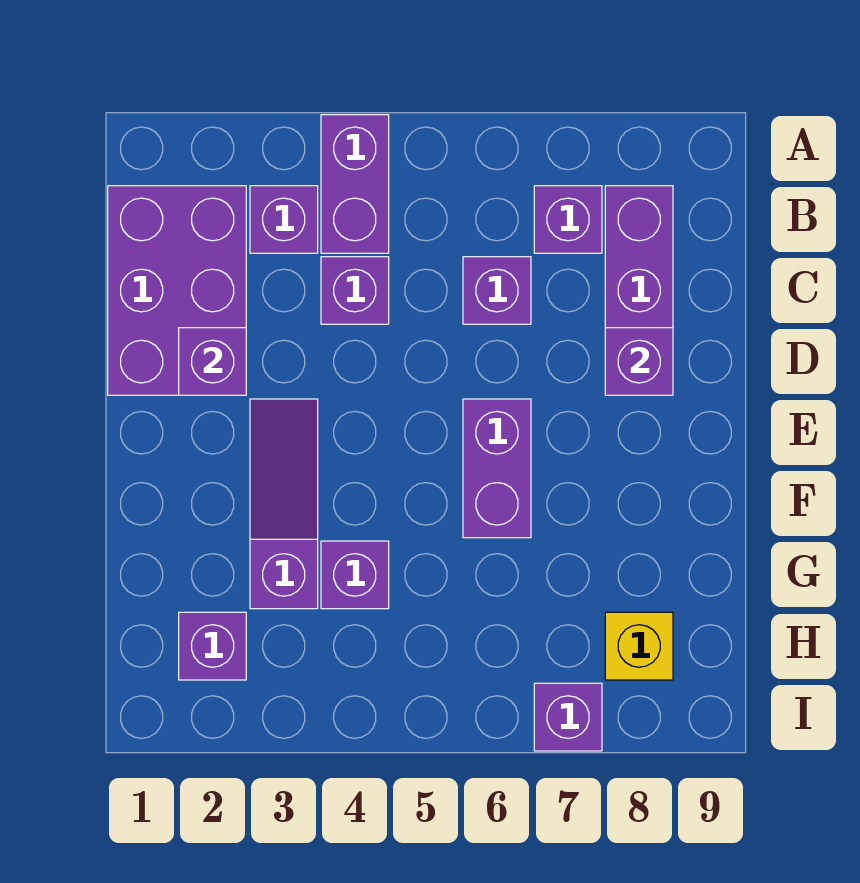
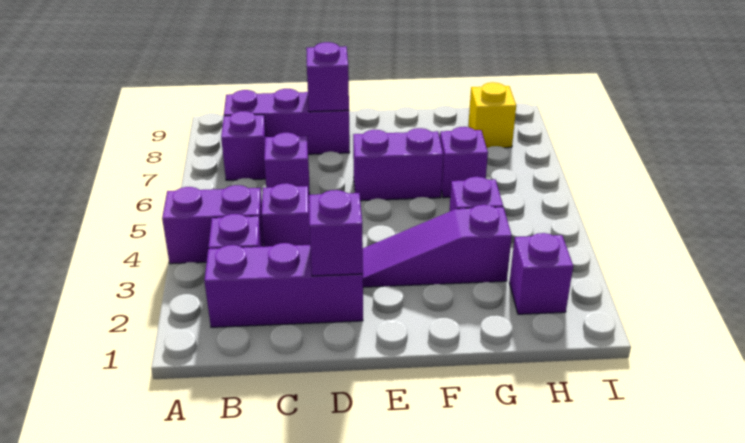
purple brick B1:D2 level 1 -> purple brick B2:D2 level 1
purple brick I7 level 1 -> purple brick G6 level 1

